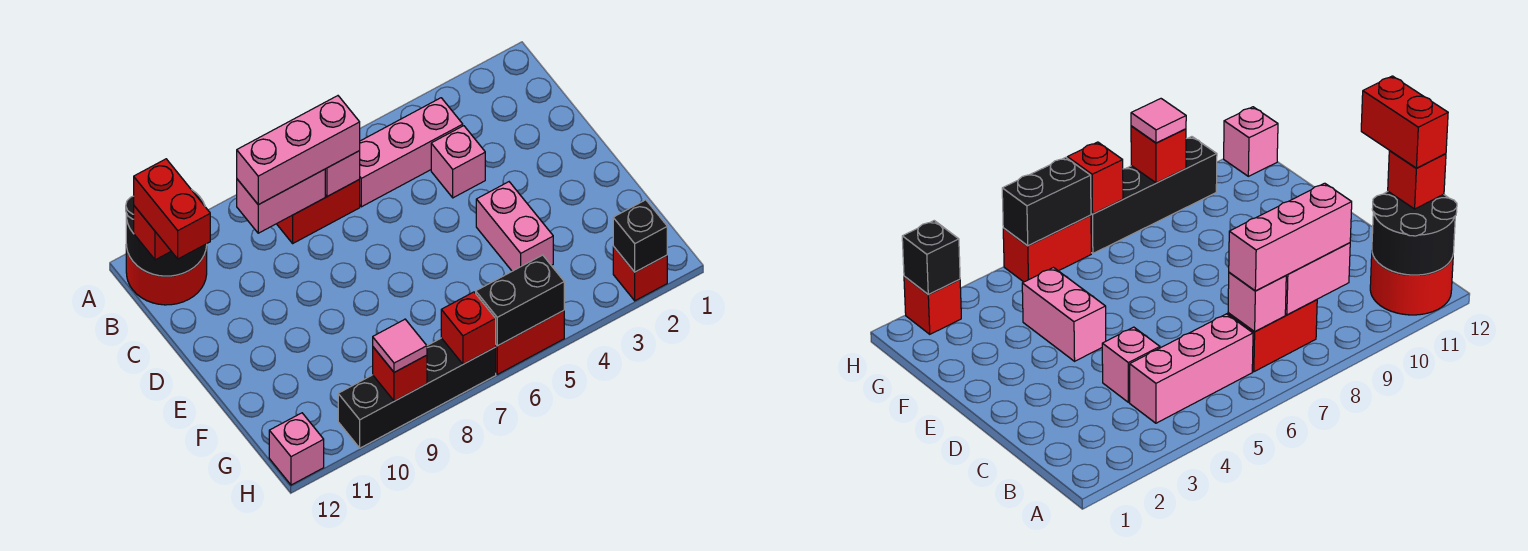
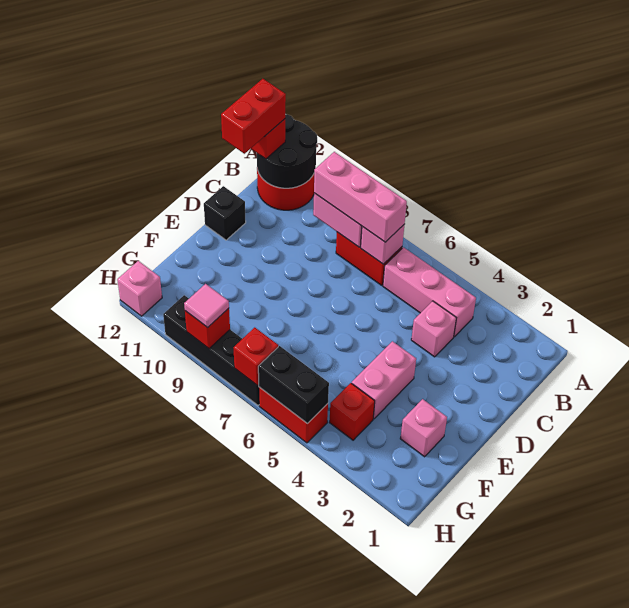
none -> pink brick F2 level 1
red brick H2 level 1 -> red brick G4 level 1
black brick H2 level 2 -> black brick D12 level 1

